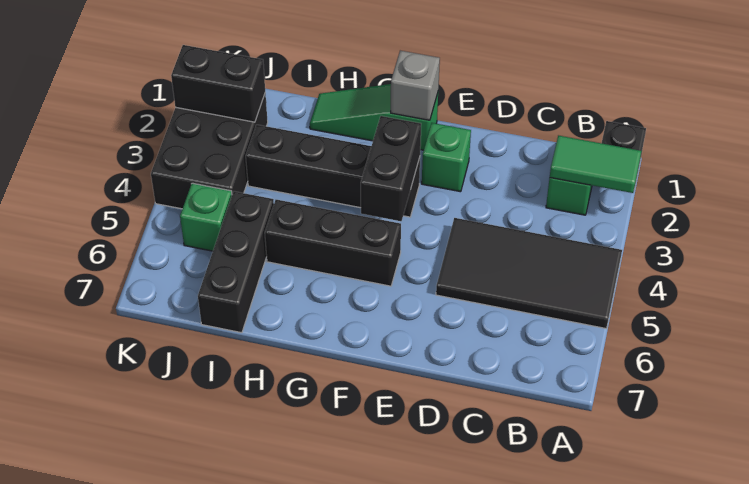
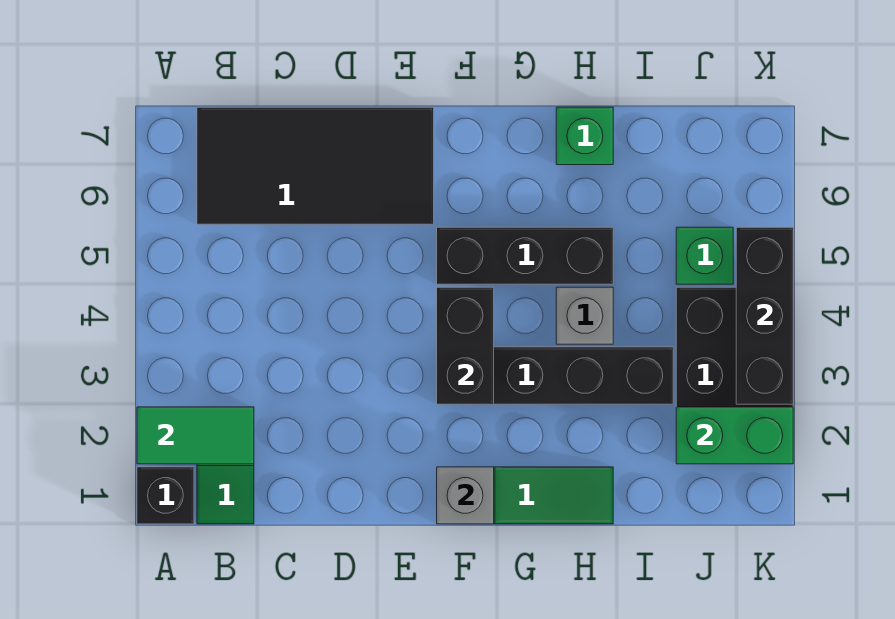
black tile A4:D5 level 1 -> black tile B6:E7 level 1
green brick E2 level 1 -> green brick H7 level 1
none -> grey brick H4 level 1
black brick I5:I7 level 1 -> black brick K3:K5 level 2
black brick J2:K2 level 2 -> green brick J2:K2 level 2

